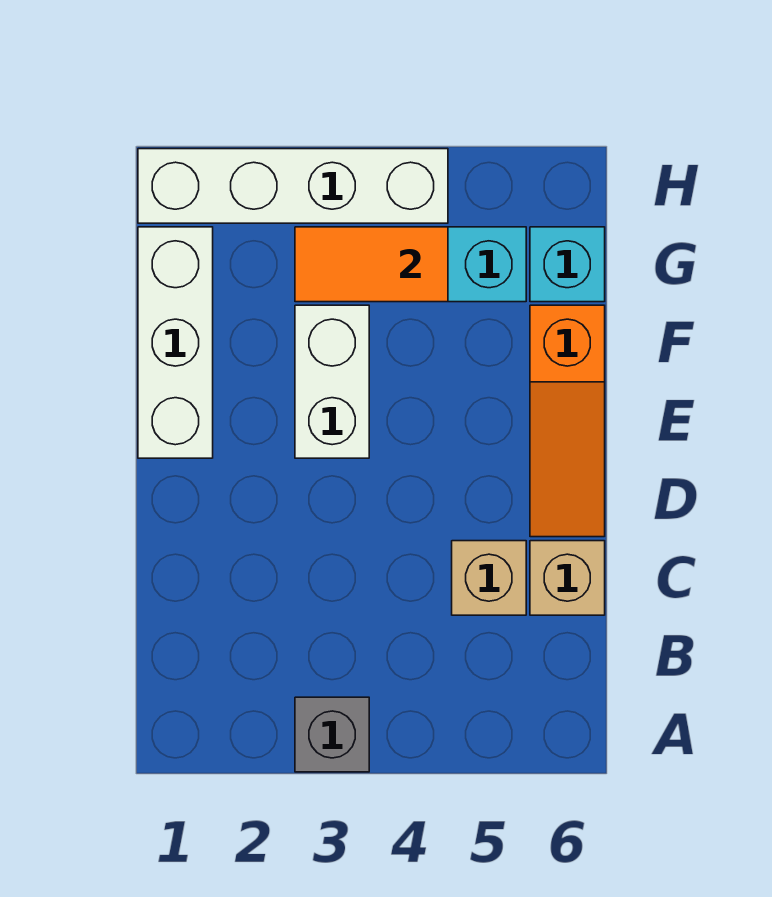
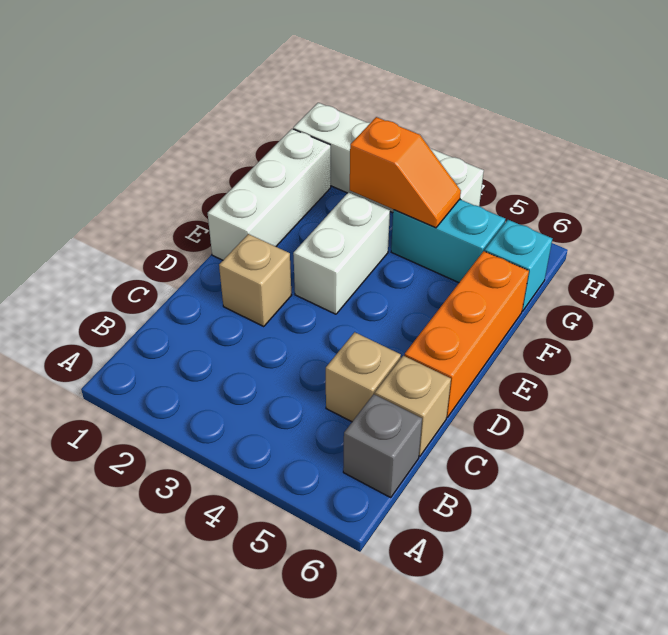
grey brick A3 level 1 -> grey brick B6 level 1
none -> tan brick D2 level 1
orange slope D6:F6 level 1 top F -> orange brick D6:F6 level 1
orange tile G3:G4 level 2 -> orange slope G3:G4 level 2 top 3

